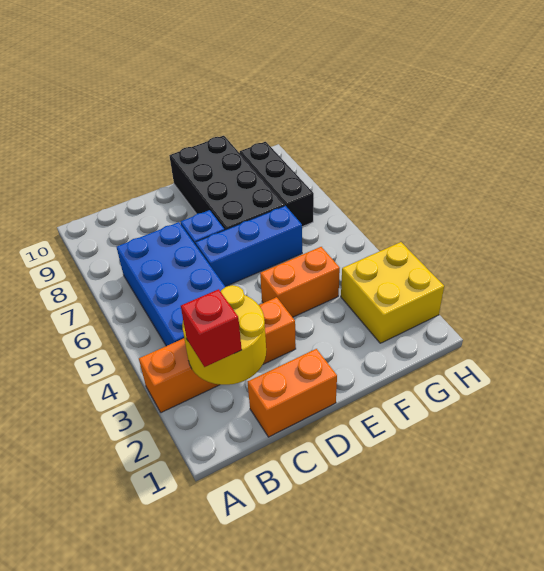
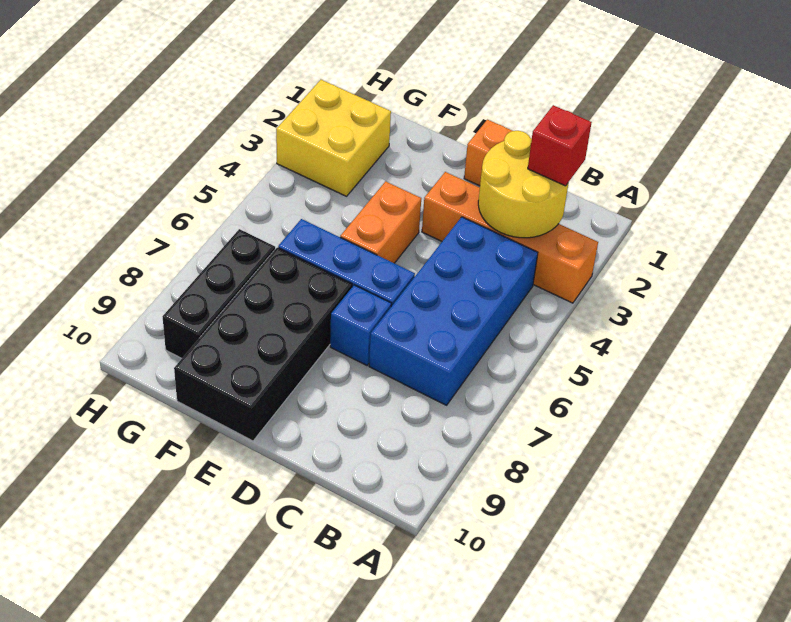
orange brick E4:F4 level 1 -> orange brick E4:E5 level 1

